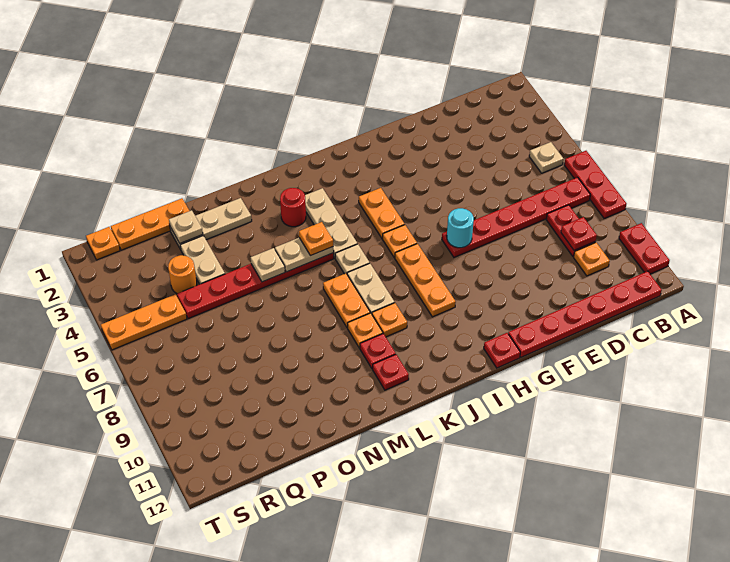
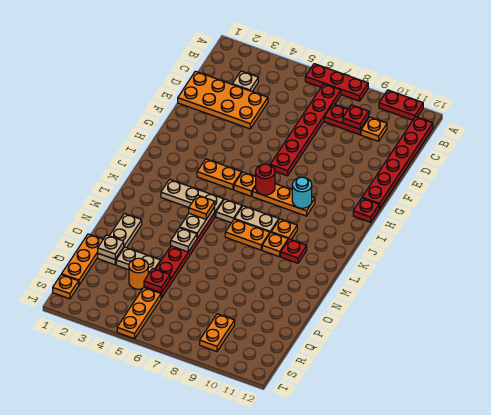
tan plate B5 level 1 -> tan plate C3 level 1
none -> orange plate D1:E4 level 1
cyan round brick G7 level 2 -> cyan round brick I9 level 2
red round brick L3 level 1 -> red round brick I7 level 2
red plate L11 level 1 -> red plate Q5 level 2
none -> orange plate R9:S9 level 1

